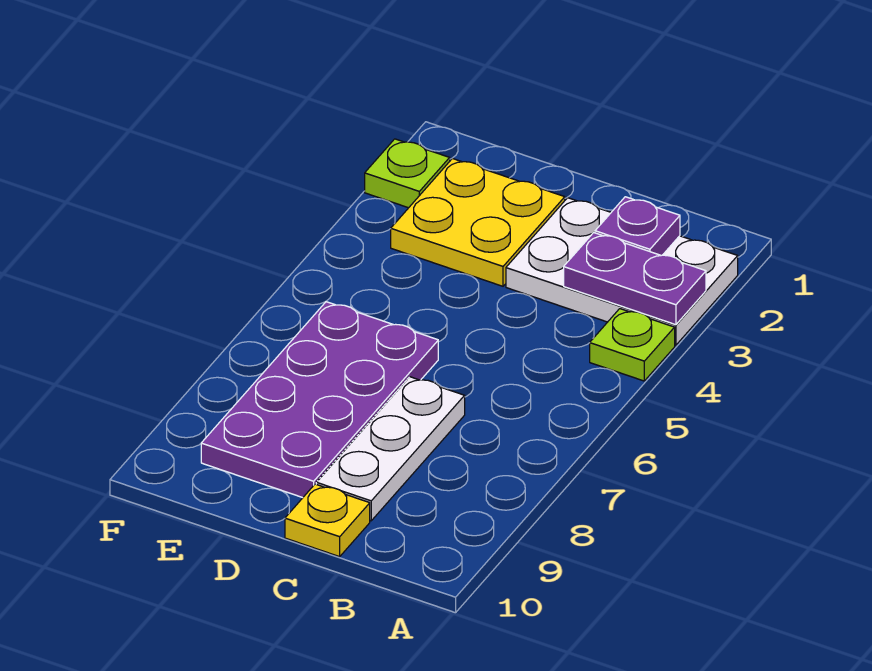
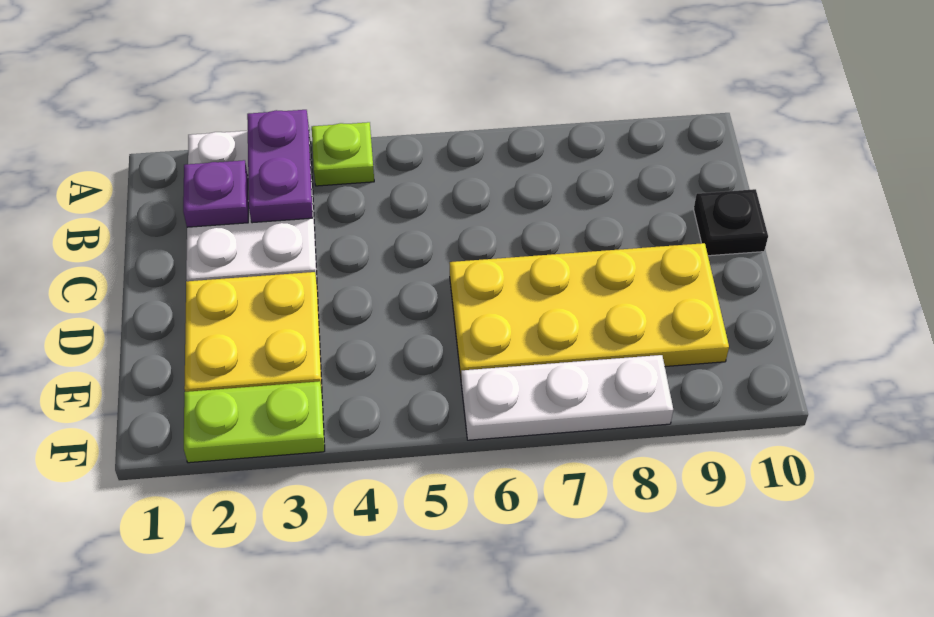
white plate C7:C9 level 1 -> white plate F6:F8 level 1
yellow plate C10 level 1 -> black plate C10 level 1
purple plate D6:E9 level 1 -> yellow plate D6:E9 level 1
lime plate F2 level 1 -> lime plate F2:F3 level 1

